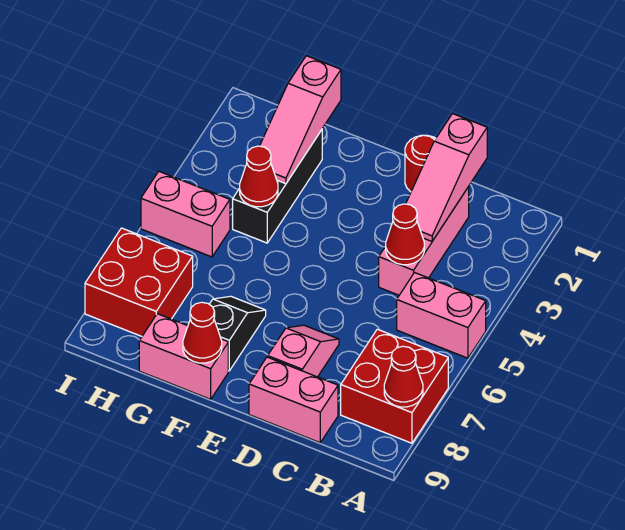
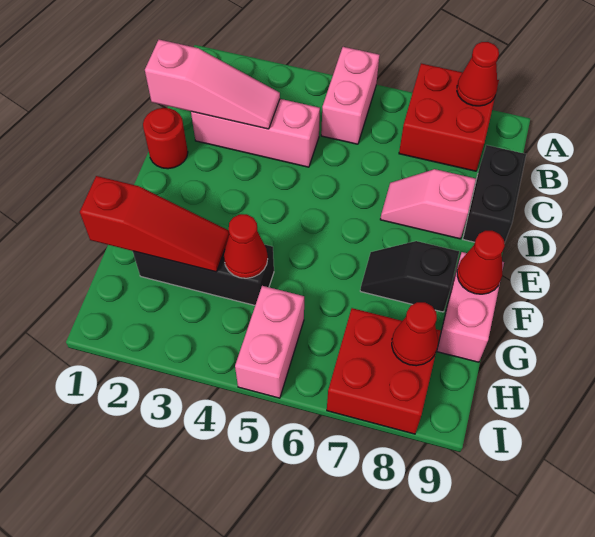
red cone C4 level 2 -> red cone H8 level 2
pink brick C9:D9 level 1 -> black brick C9:D9 level 1
pink slope G1:G3 level 2 top 1 -> red slope G1:G3 level 2 top 1

